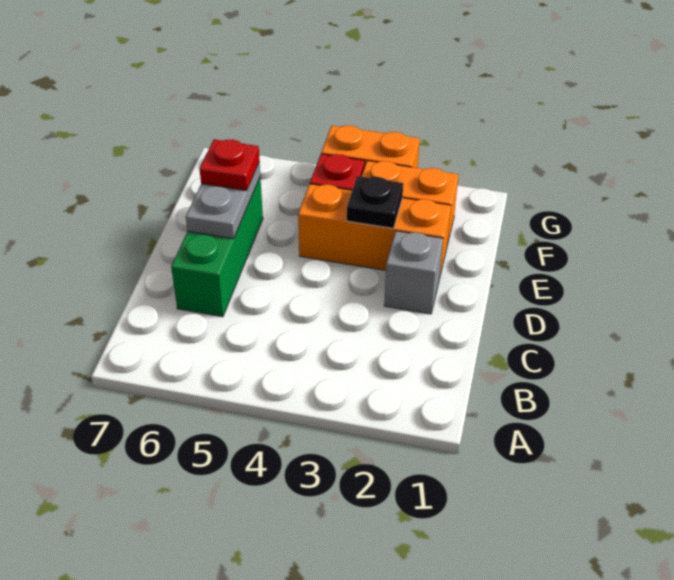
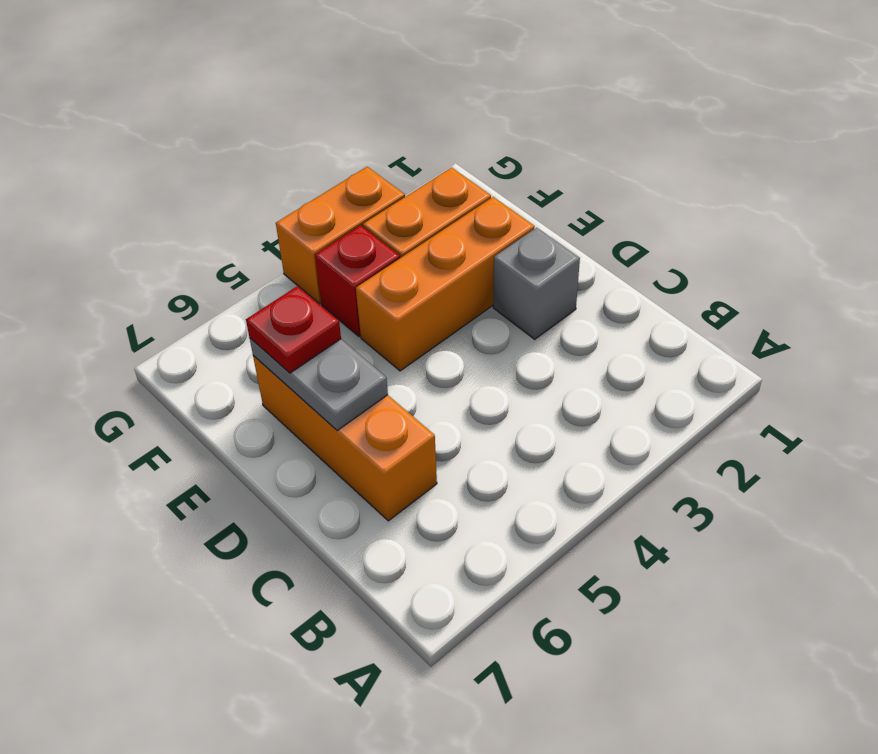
green brick C6:E6 level 1 -> orange brick C6:E6 level 1
black plate E3 level 2 -> none

